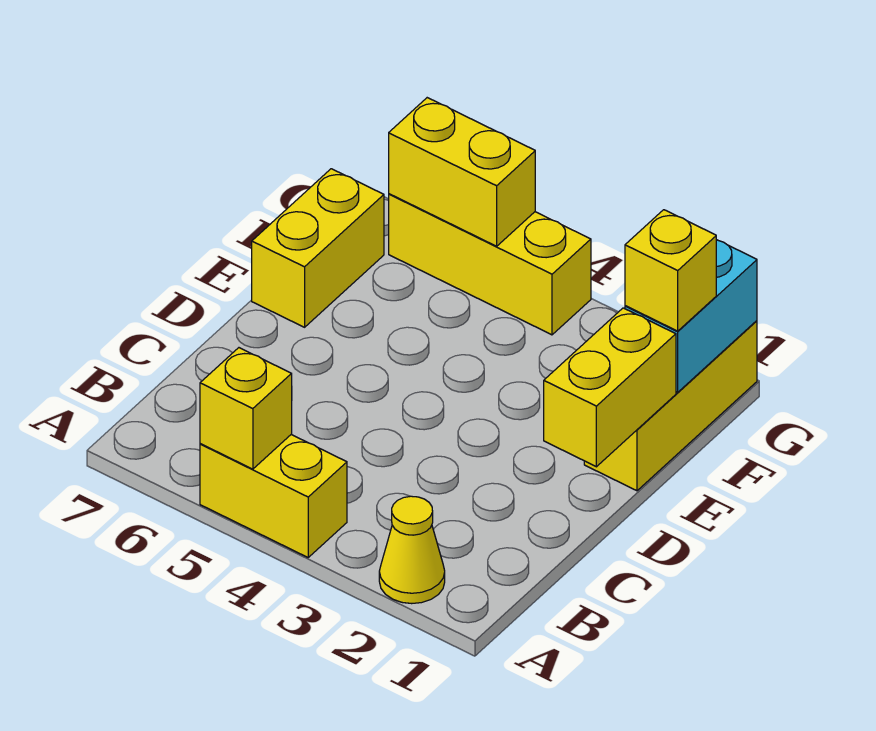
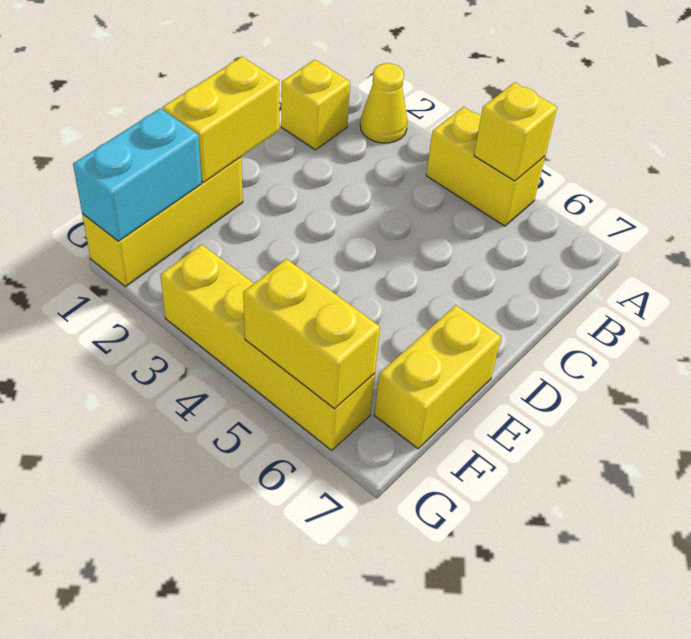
yellow brick F1 level 3 -> yellow brick B1 level 1
yellow brick G4:G6 level 1 -> yellow brick G3:G6 level 1

